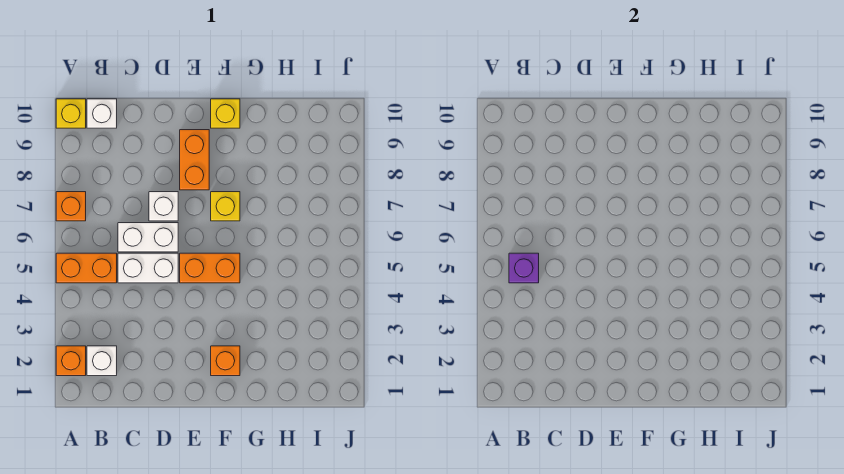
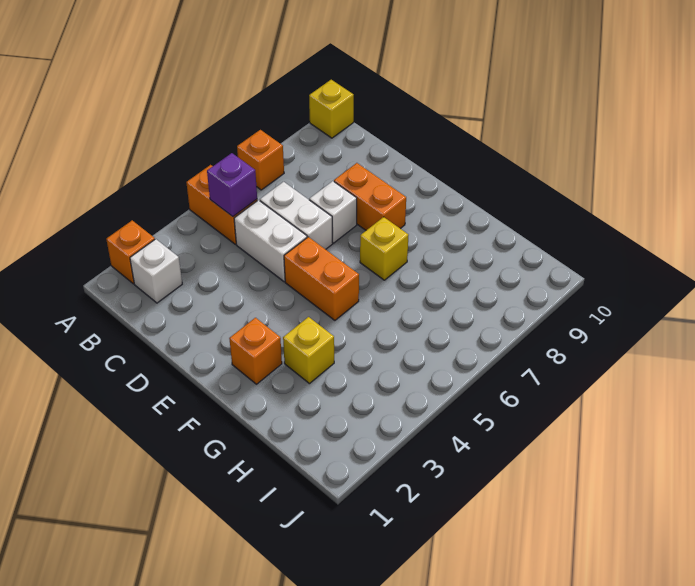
white brick B10 level 1 -> none
orange brick E8:E9 level 1 -> orange brick D8:E8 level 1
yellow brick F10 level 1 -> yellow brick G3 level 1

